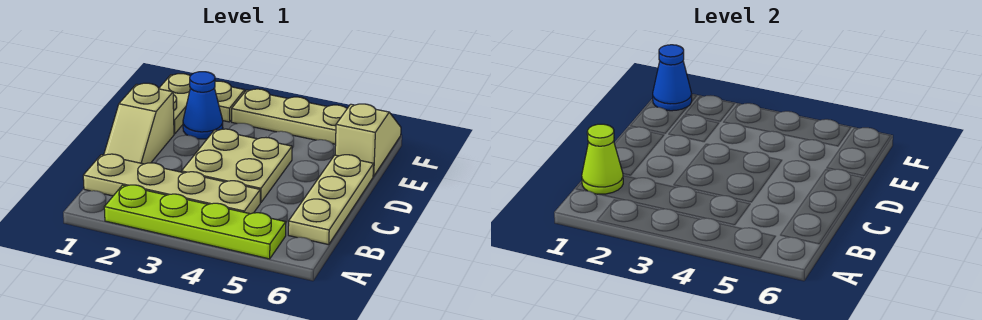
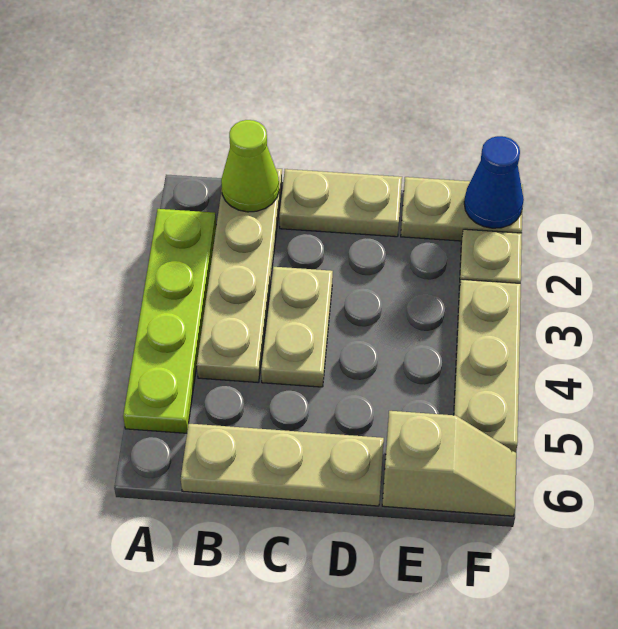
tan slope C1:D1 level 1 top D -> tan plate C1:D1 level 1
tan plate C3:D4 level 1 -> tan plate C3:C4 level 1
blue cone E2 level 1 -> none

